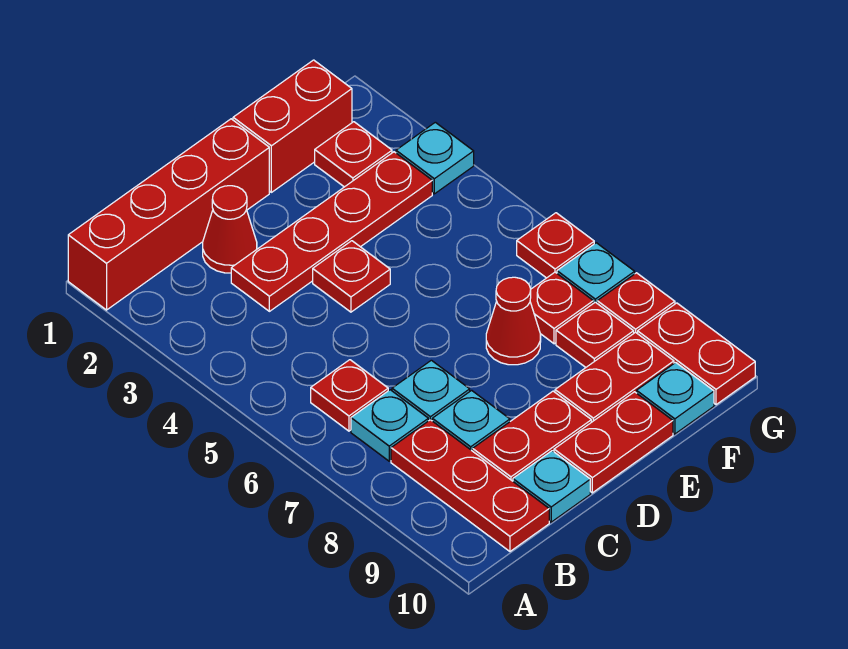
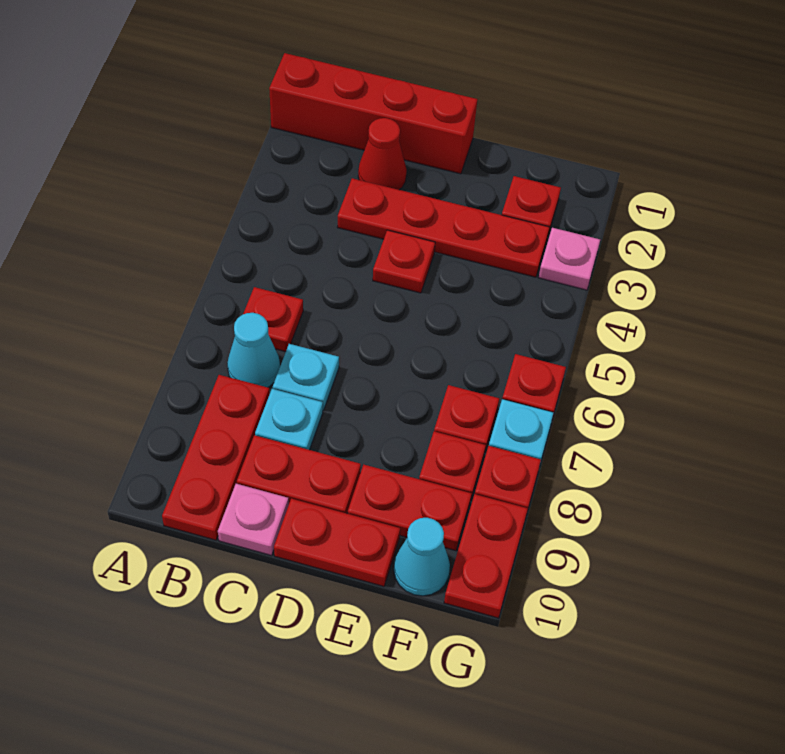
cyan plate B7 level 1 -> cyan cone B7 level 1
cyan plate C10 level 1 -> pink plate C10 level 1
red brick E1:F1 level 1 -> none
red cone E7 level 1 -> none
cyan plate F10 level 1 -> cyan cone F10 level 1
cyan plate G3 level 1 -> pink plate G3 level 1

